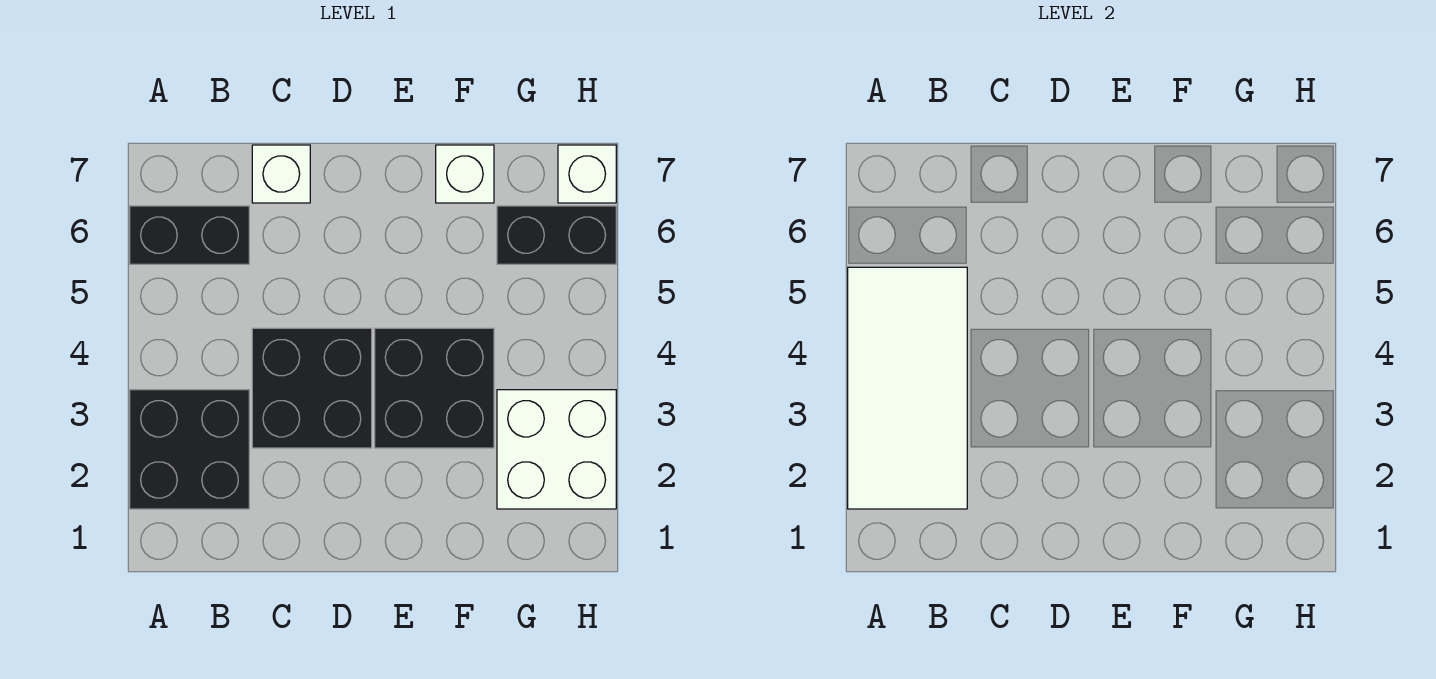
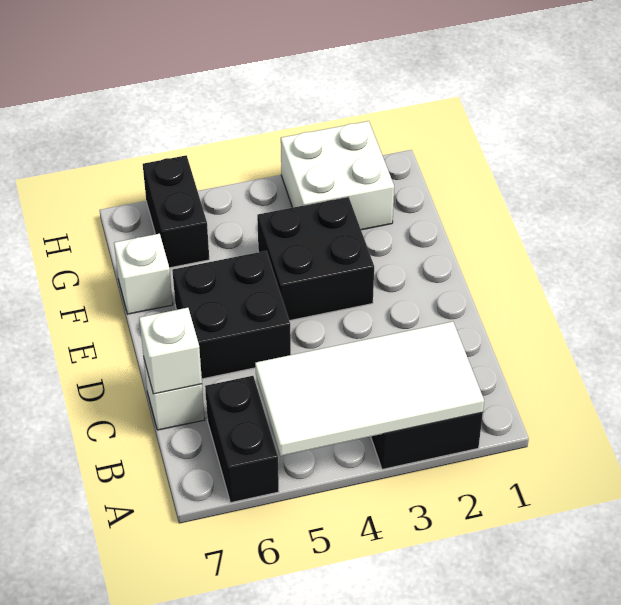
black brick C3:D4 level 1 -> black brick D5:E6 level 1
white brick H7 level 1 -> white brick C7 level 2

